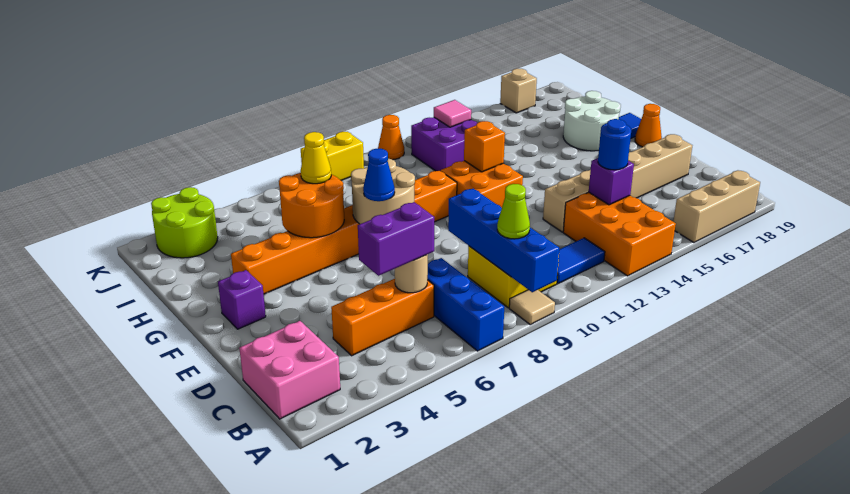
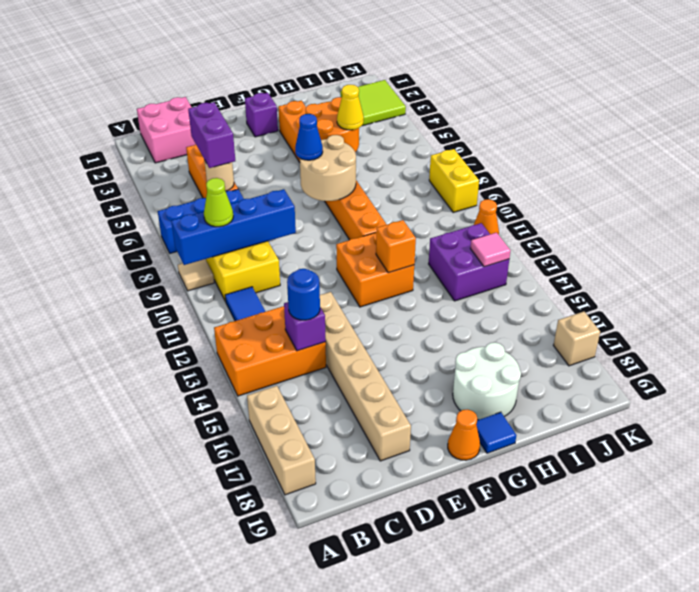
lime round brick J2:K3 level 1 -> lime tile J2:K3 level 1

